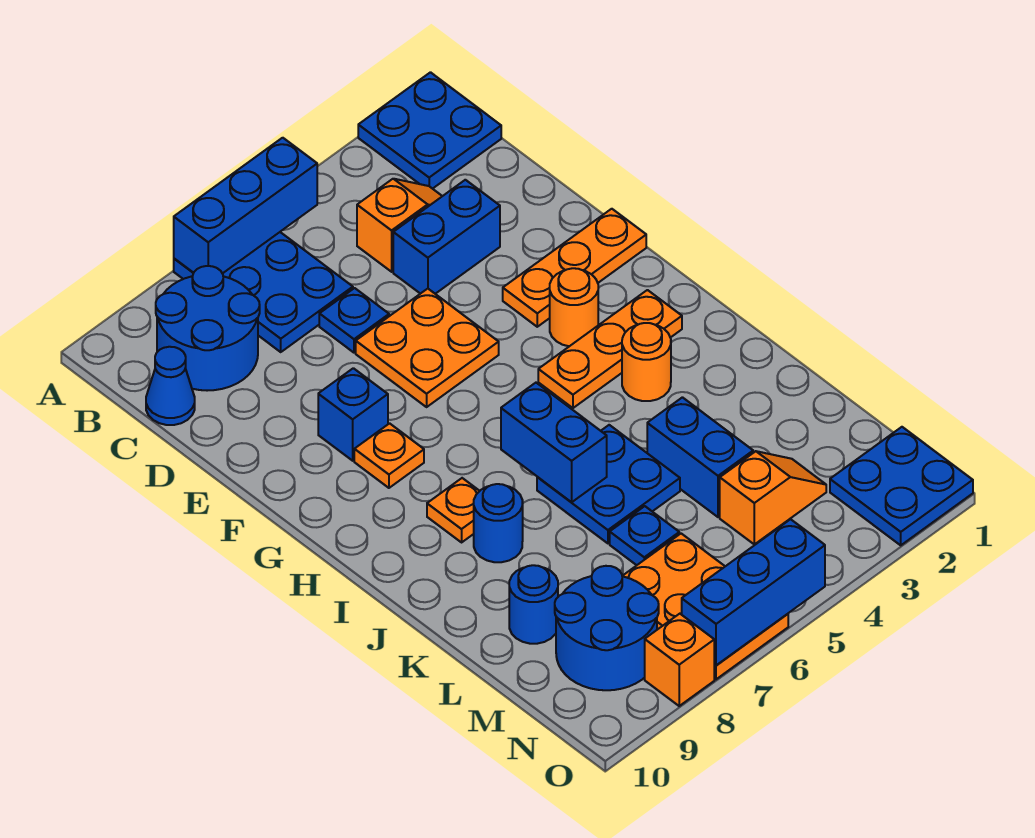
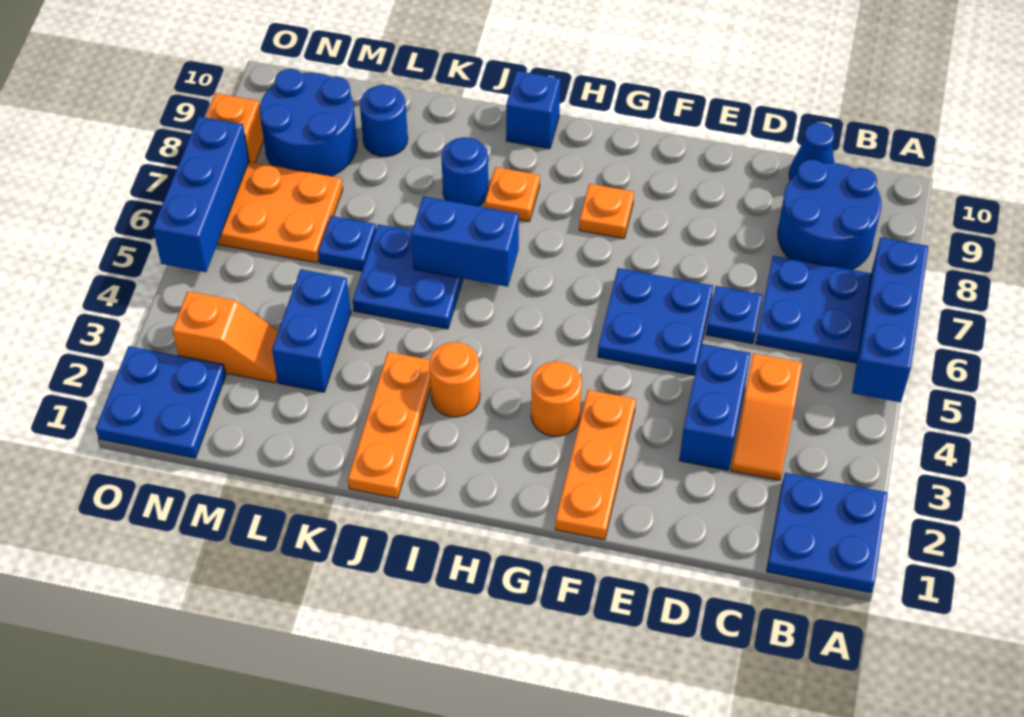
orange plate E5:F6 level 1 -> blue plate E5:F6 level 1
blue brick F8 level 1 -> blue brick I10 level 1
orange plate H2:H4 level 1 -> orange plate J1:J3 level 1
blue brick K4:L4 level 1 -> blue brick L3:L4 level 1
orange slope M3:M4 level 1 top 4 -> orange slope M3:N3 level 1 top N

